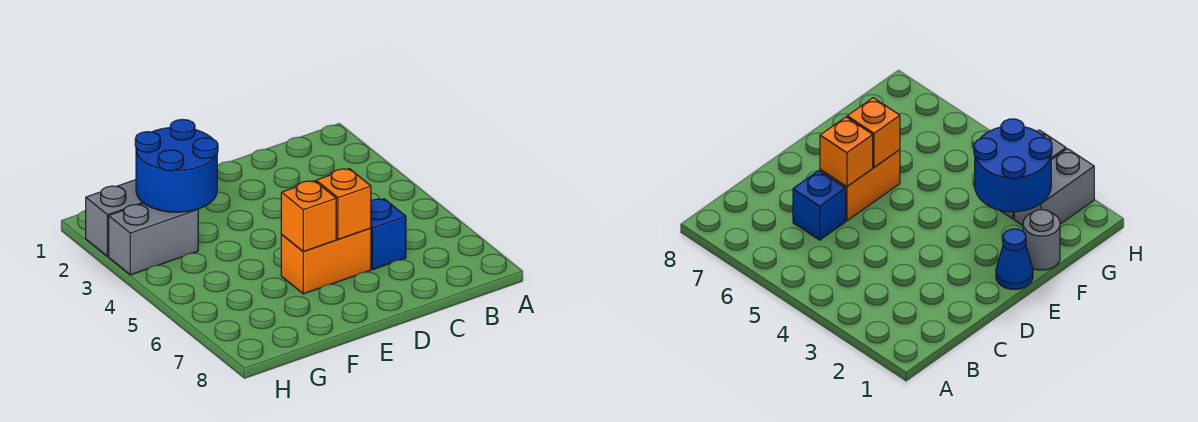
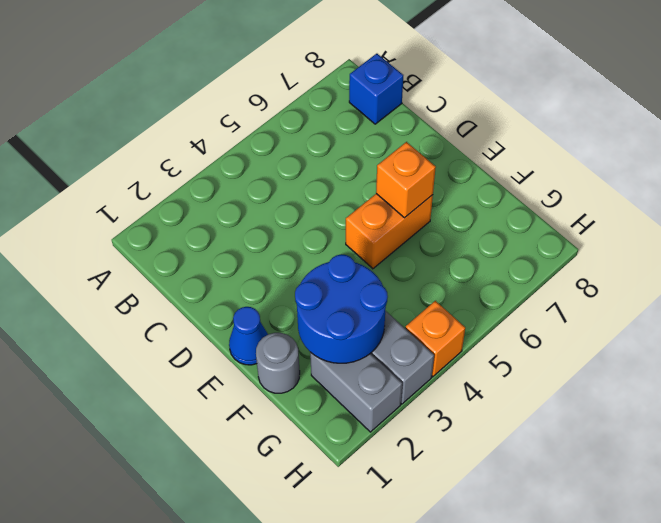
blue brick C6 level 1 -> blue brick B8 level 1
orange brick D6:E6 level 1 -> orange brick E5:E6 level 1
orange brick D6 level 2 -> orange brick H4 level 1

